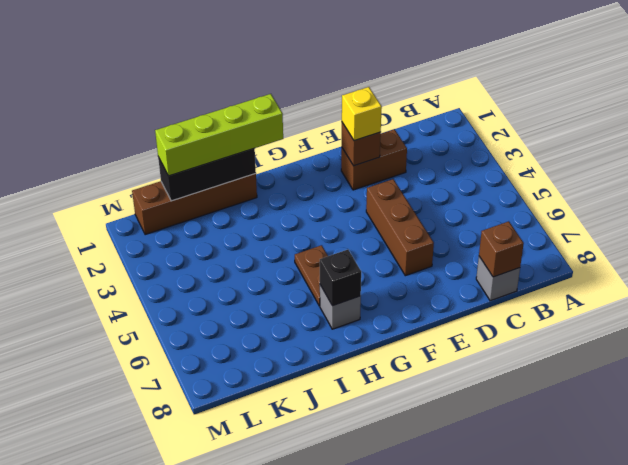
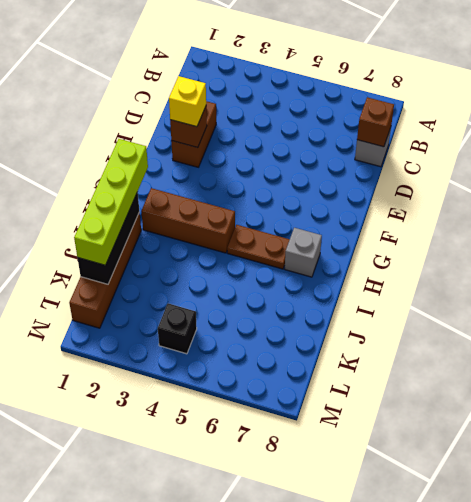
brown brick E4:E6 level 1 -> brown brick H2:H4 level 1
black brick H7 level 2 -> black brick L4 level 1

